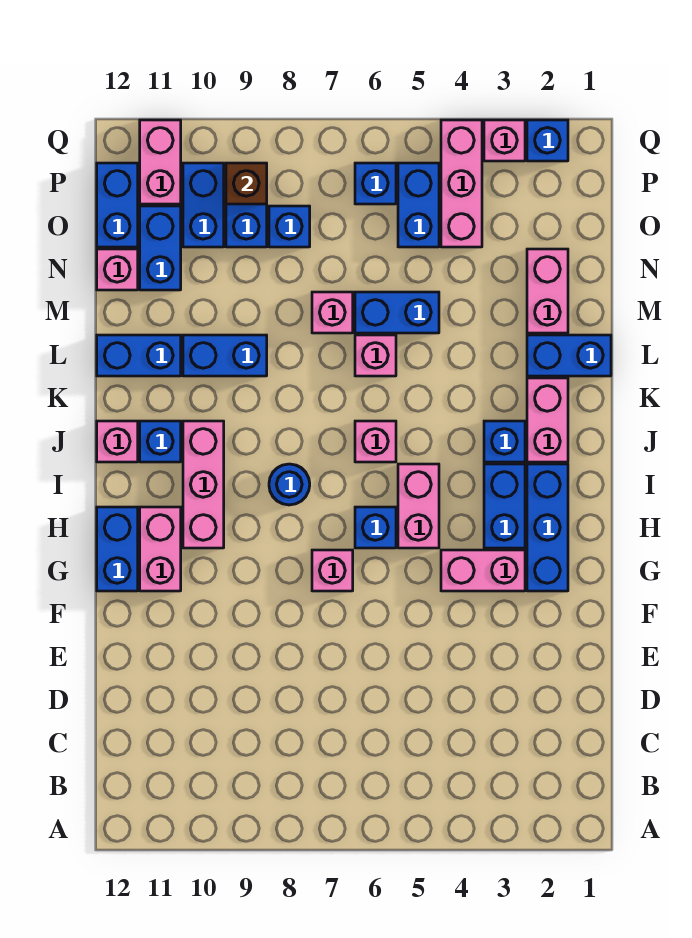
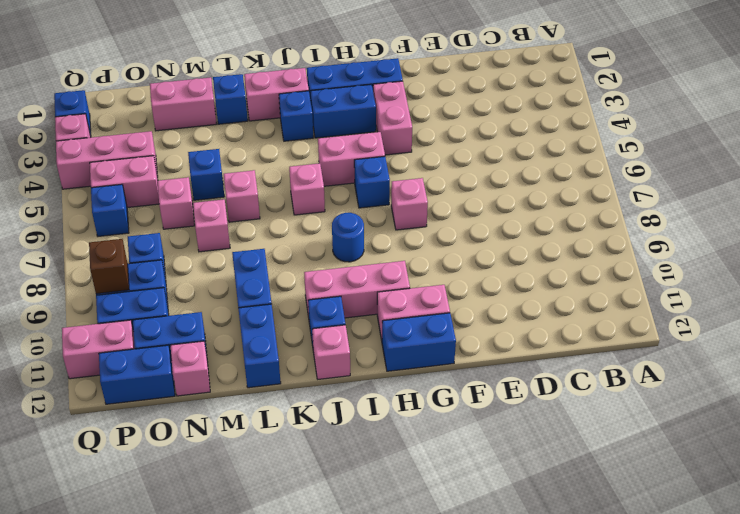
blue brick L1:L2 level 1 -> blue brick L2 level 1
blue brick M5:M6 level 1 -> blue brick M5 level 1
none -> pink brick N6 level 1
blue brick O5:P5 level 1 -> pink brick O5:P5 level 1

